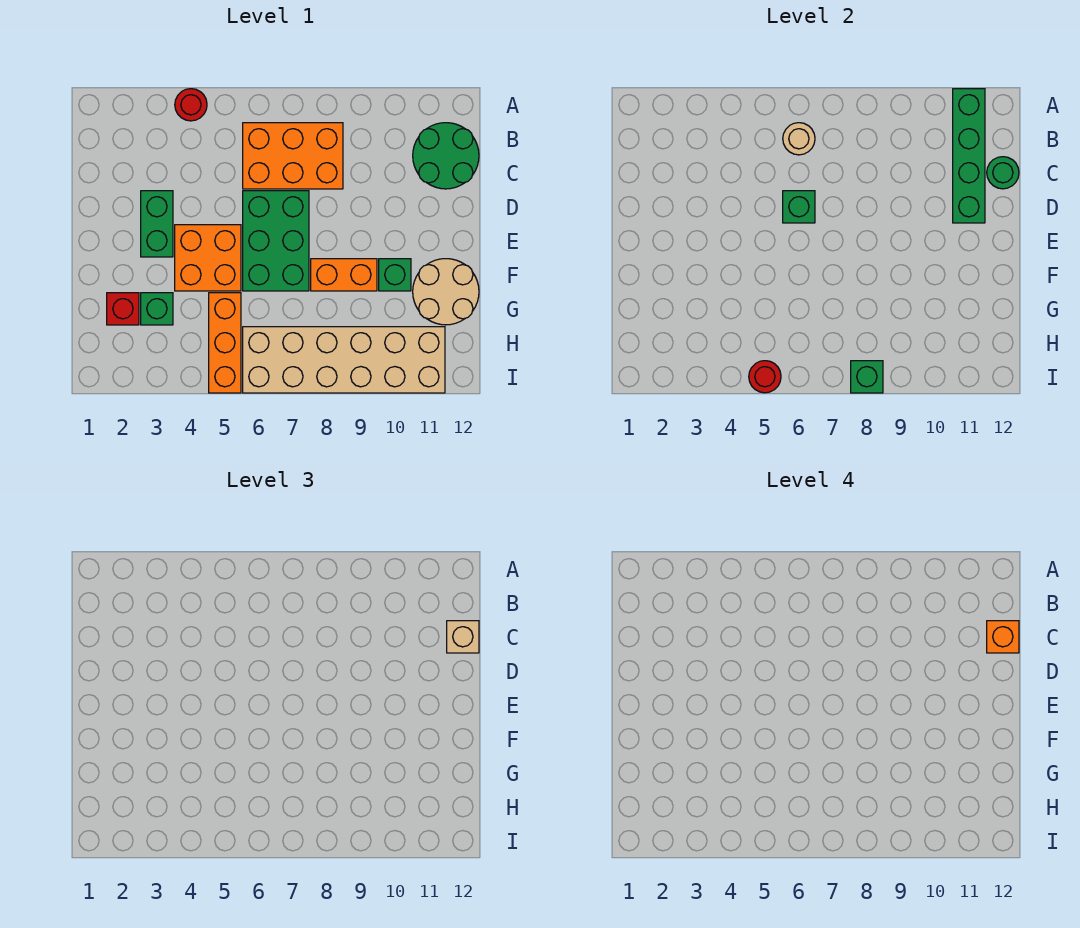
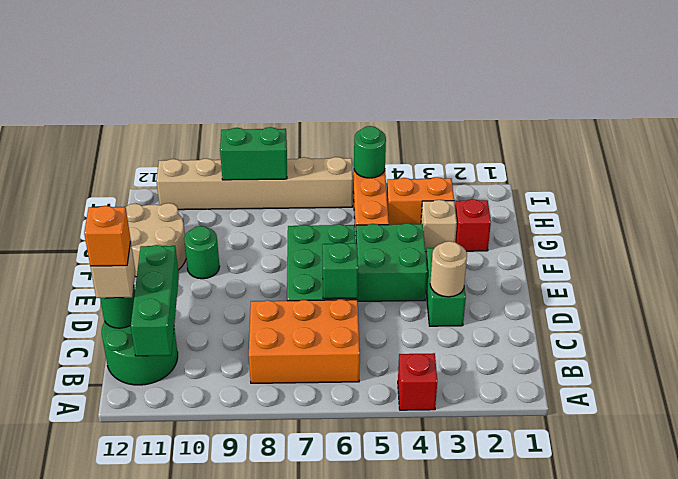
red round brick A4 level 1 -> red brick A4 level 1
green brick A11:D11 level 2 -> green brick B11:D11 level 2
tan round brick B6 level 2 -> tan round brick D3 level 2
orange brick E4:F5 level 1 -> green brick E4:F5 level 1
orange brick F8:F9 level 1 -> orange brick H3:H4 level 1
green brick F10 level 1 -> green round brick F10 level 1
green brick G3 level 1 -> tan brick G3 level 1
tan brick H6:I11 level 1 -> tan brick I6:I11 level 1
red round brick I5 level 2 -> green round brick I5 level 2
green brick I8 level 2 -> green brick I8:I9 level 2

